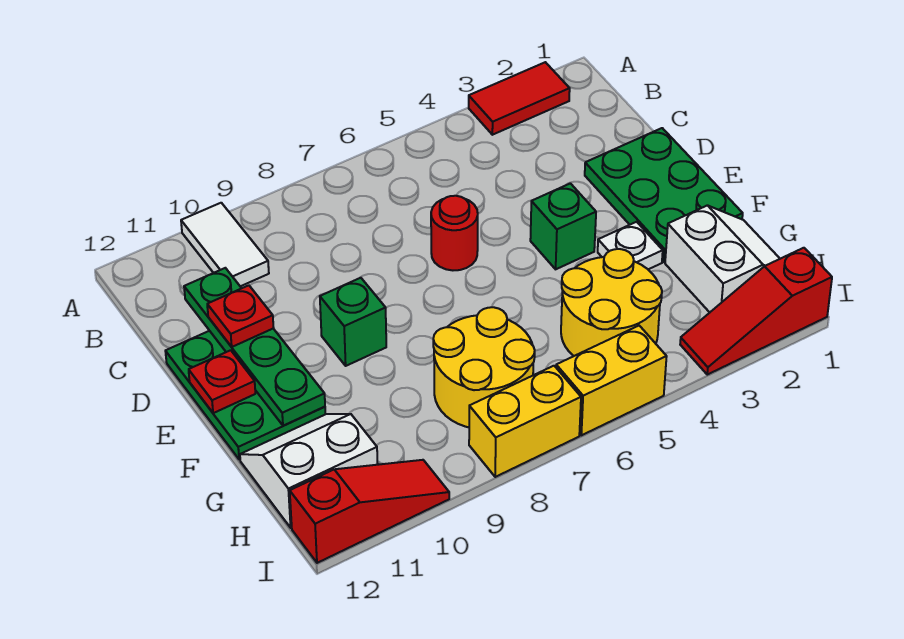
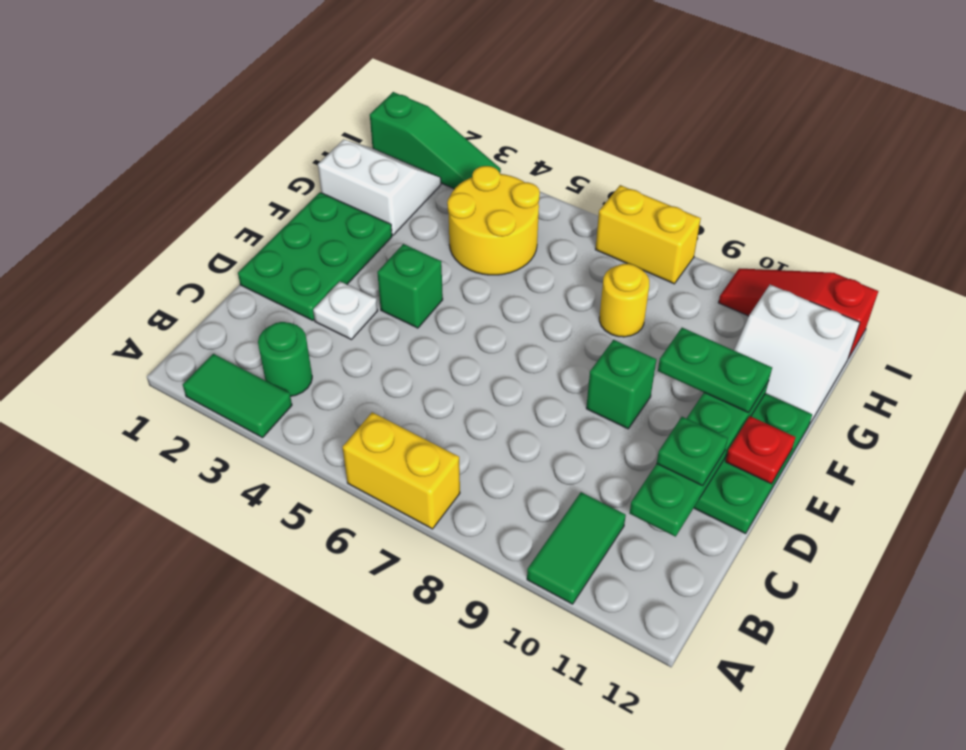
red tile A2:A3 level 1 -> green tile A2:A3 level 1
white tile A10:B10 level 1 -> green tile A10:B10 level 1
none -> green round brick B3 level 1
red round brick D6 level 1 -> none
red plate D11 level 3 -> green plate D11 level 3
white plate F3 level 1 -> white plate D3 level 1
none -> green plate F10:F11 level 3
white slope G1:H2 level 1 top 2 -> white slope G1:H2 level 1 top G
yellow round brick G7:H8 level 1 -> yellow round brick G8 level 1
red slope I1:I3 level 1 top 1 -> green slope I1:I3 level 1 top 1
yellow brick I5:I6 level 1 -> yellow brick A6:A7 level 1

